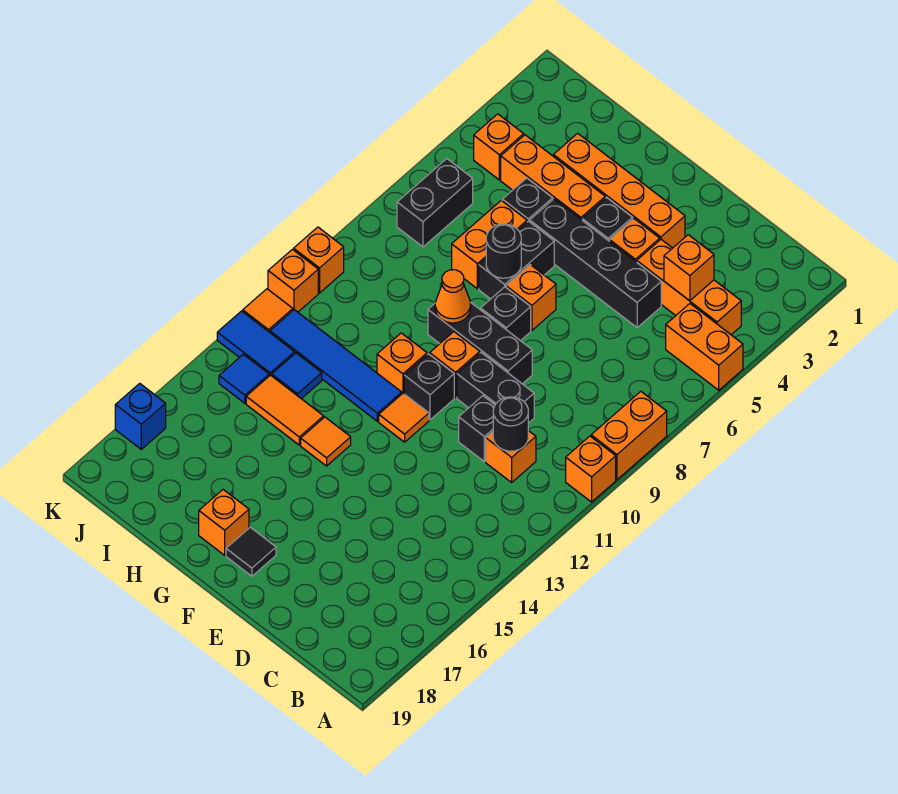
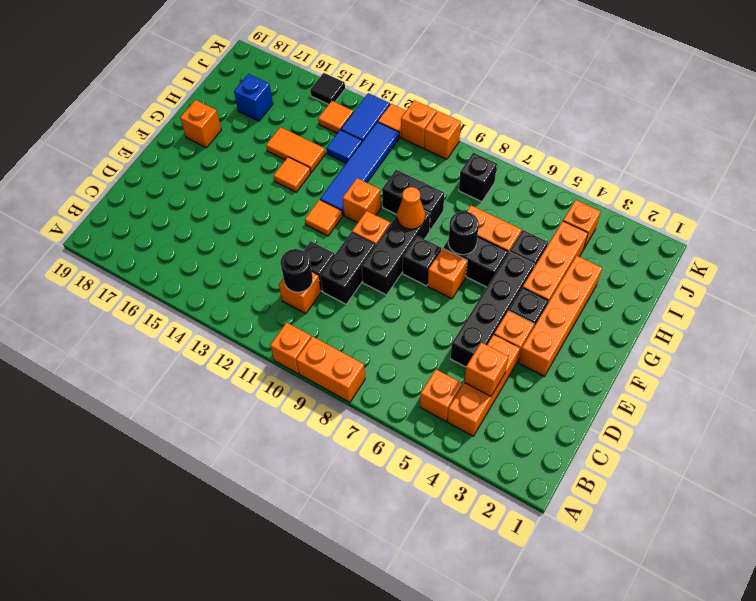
orange brick A5:B5 level 1 -> orange brick B5 level 1
black brick F11 level 1 -> black brick J8 level 1
black tile F18 level 1 -> black tile K15 level 1
orange tile H14:I14 level 1 -> orange tile H14:H15 level 1
black brick J6:J7 level 1 -> black brick H9:H10 level 1
blue tile J14 level 1 -> orange tile J14 level 1
blue brick K17 level 1 -> blue brick I17 level 1

